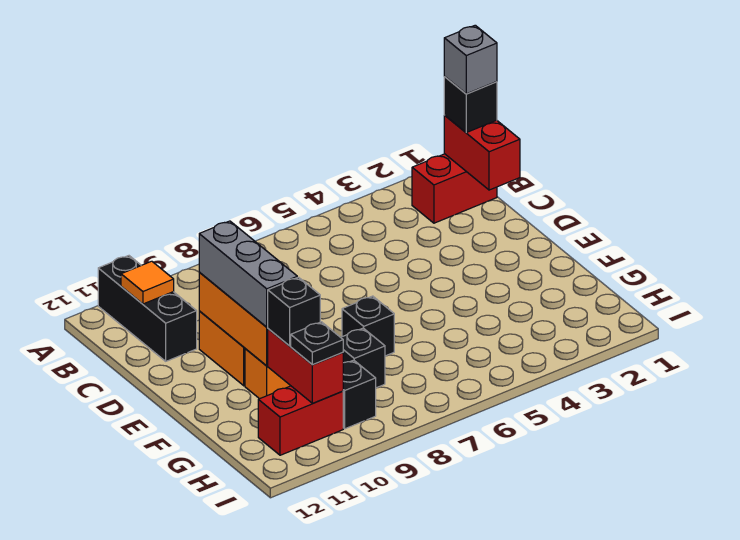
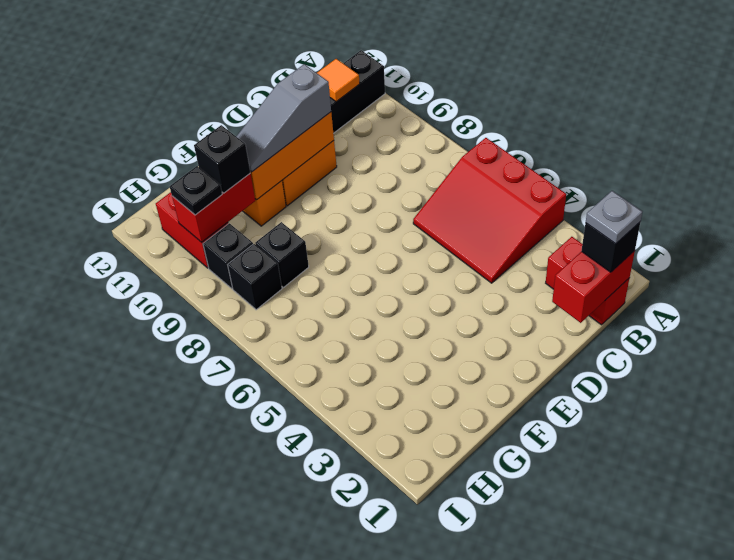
none -> red slope A4:C6 level 1 top A
grey brick B1 level 4 -> grey plate B1 level 4
grey brick D10:F10 level 3 -> grey slope D10:F10 level 3 top D
black brick F7 level 1 -> black brick H8 level 1

